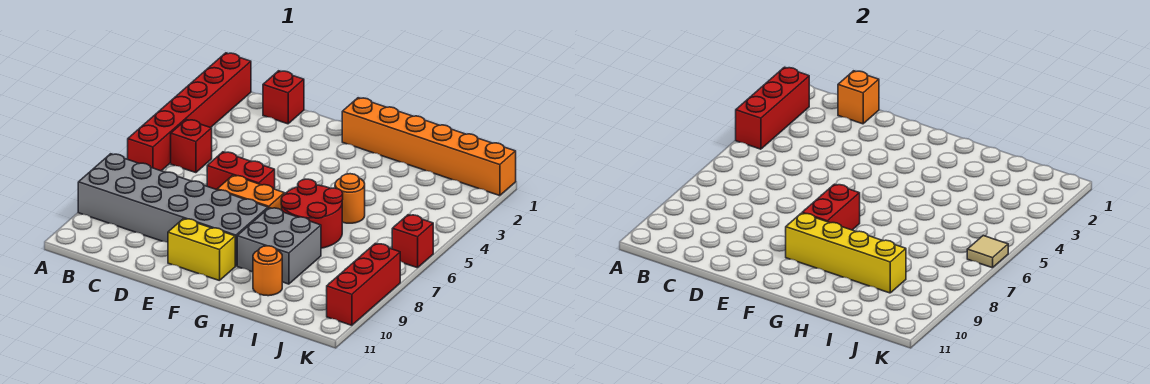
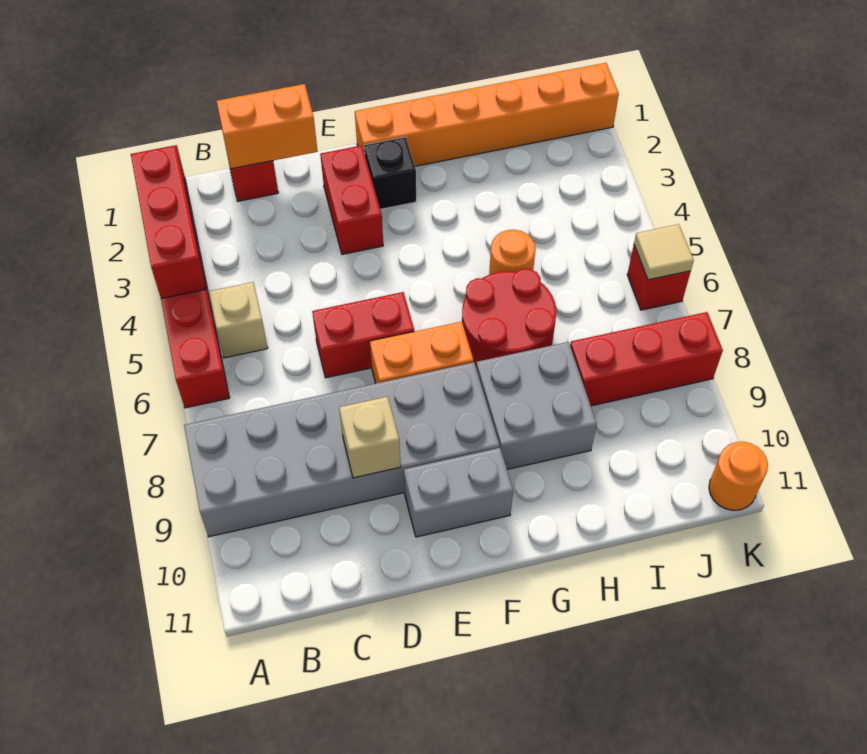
red brick B5 level 1 -> tan brick B5 level 1
orange brick C1 level 2 -> orange brick C1:D1 level 2
none -> tan brick D9 level 2
yellow brick E10:F10 level 1 -> grey brick E10:F10 level 1
none -> black brick F2 level 1
red brick F7:F8 level 2 -> red brick E2:E3 level 1
yellow brick F9:I9 level 2 -> none
orange round brick H10 level 1 -> orange round brick K11 level 1
red brick K8:K10 level 1 -> red brick I8:K8 level 1

